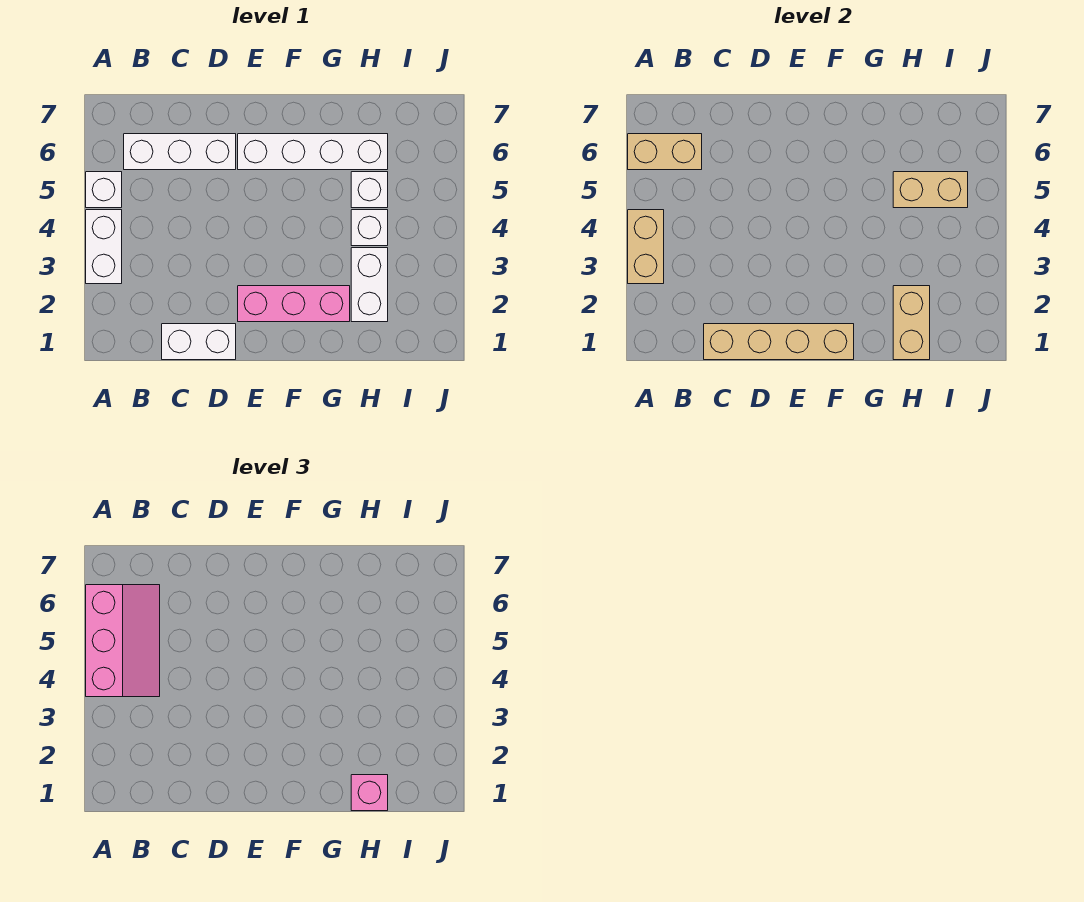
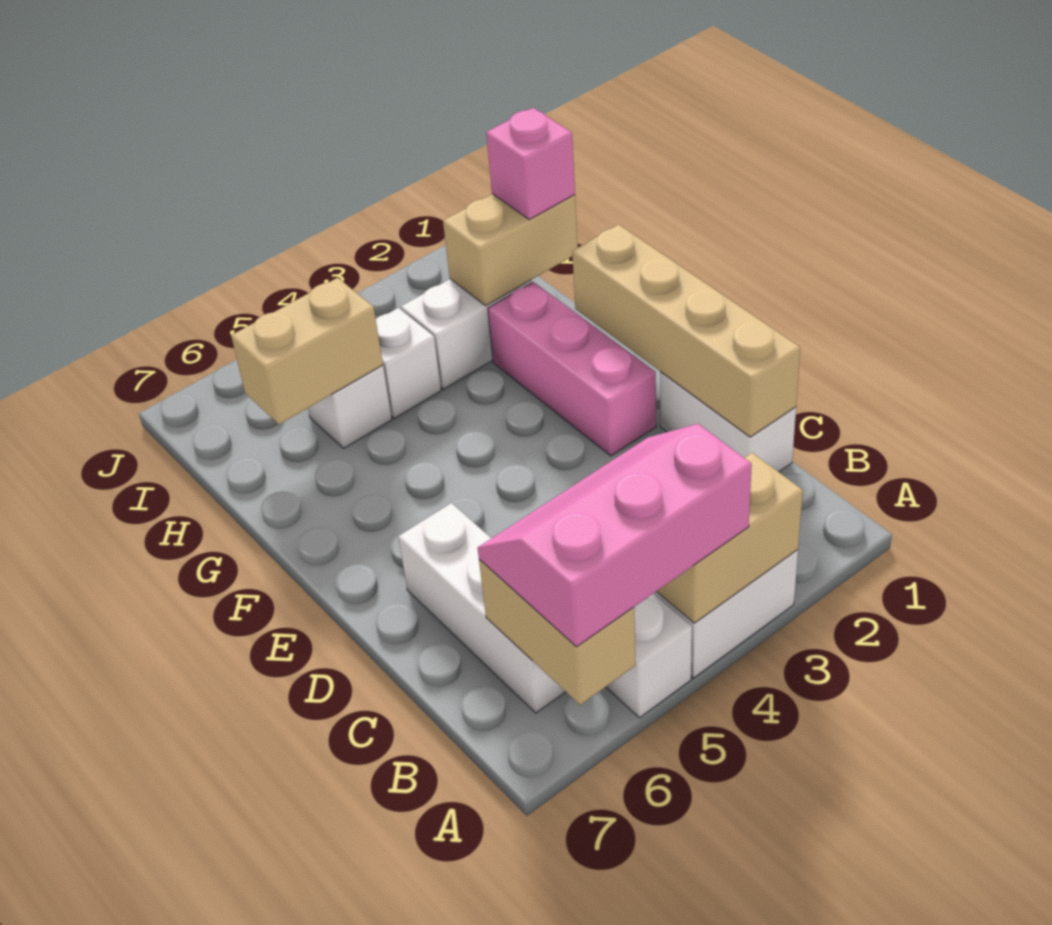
white brick E6:H6 level 1 -> none
tan brick H5:I5 level 2 -> tan brick H5:H6 level 2

